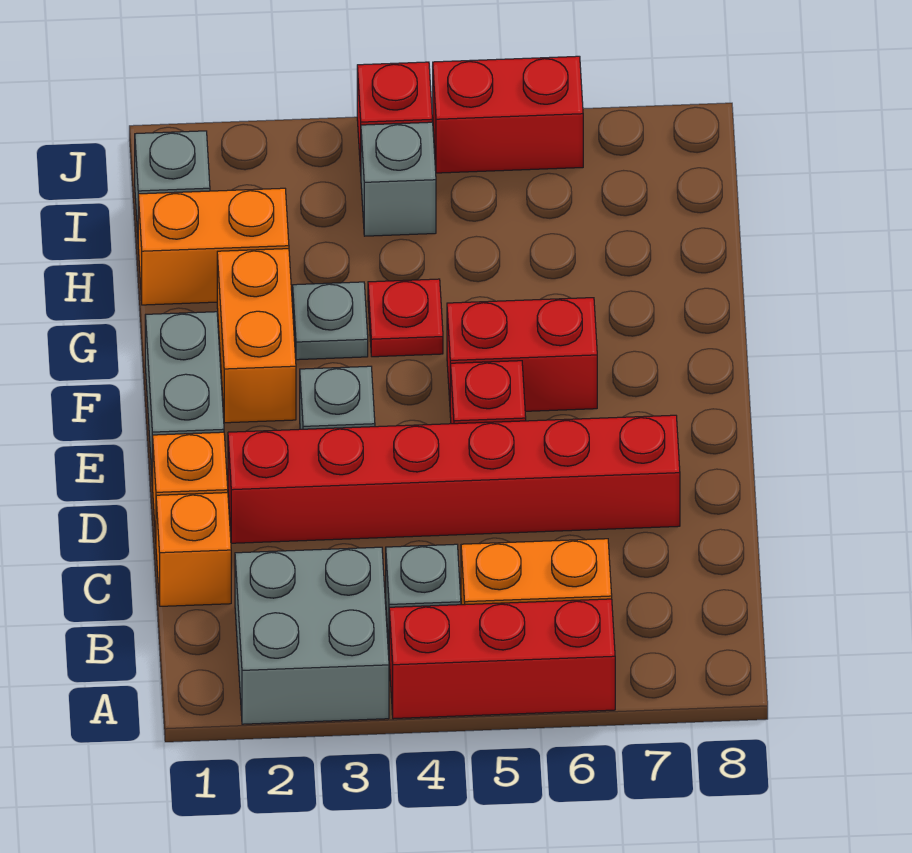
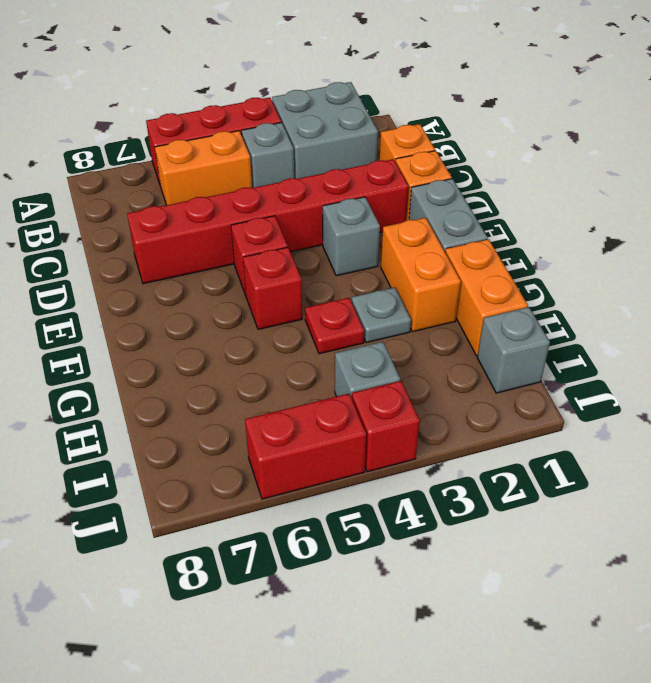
red brick F5:F6 level 1 -> red brick F5 level 1
orange brick H1:H2 level 1 -> orange brick G1:H1 level 1

